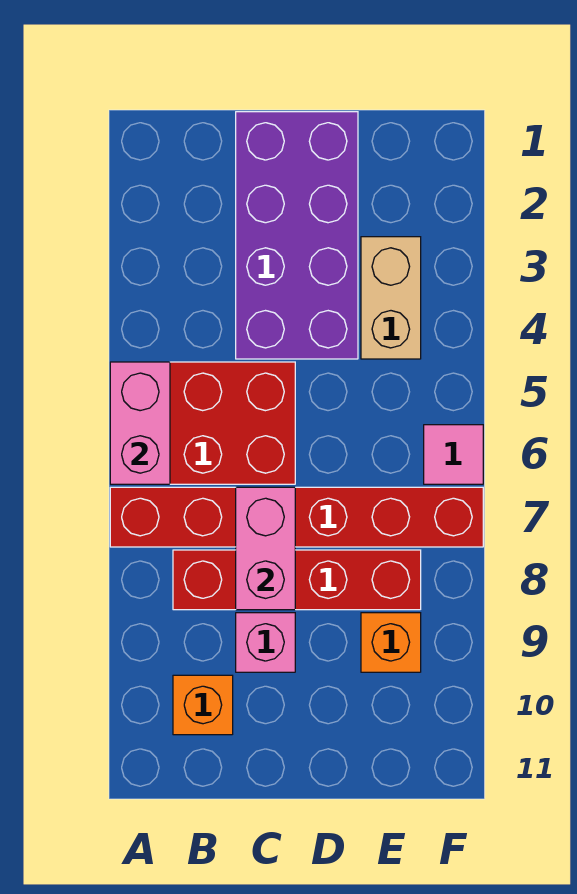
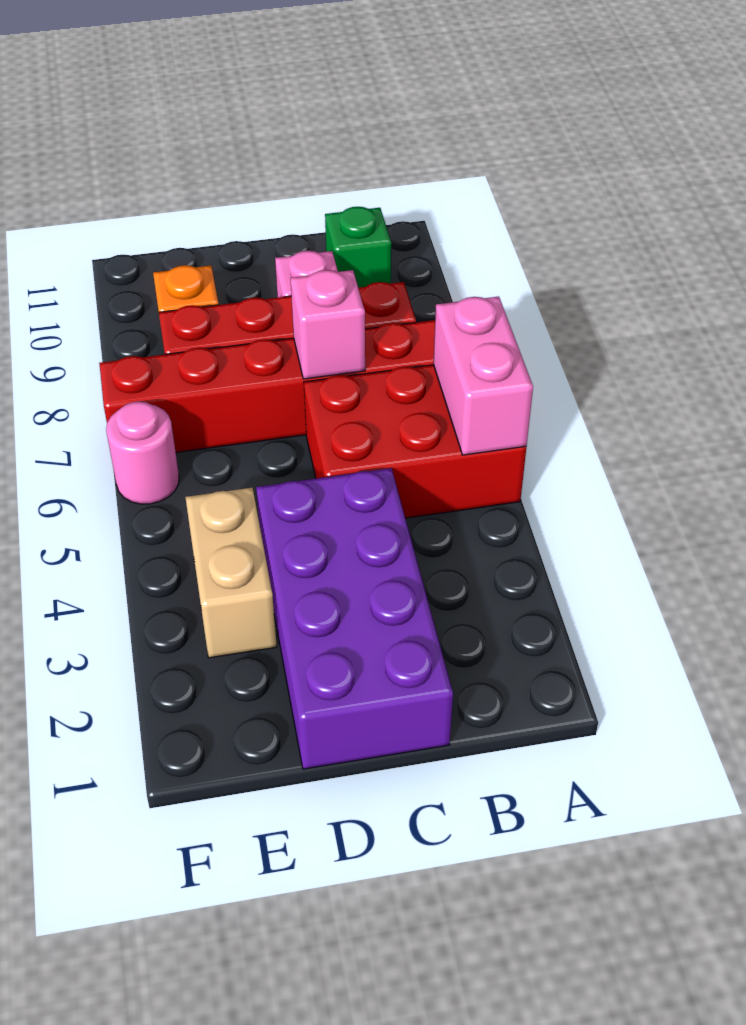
orange brick B10 level 1 -> green brick B10 level 1
pink brick C7:C8 level 2 -> pink brick C7 level 2
pink tile F6 level 1 -> pink round brick F6 level 1

